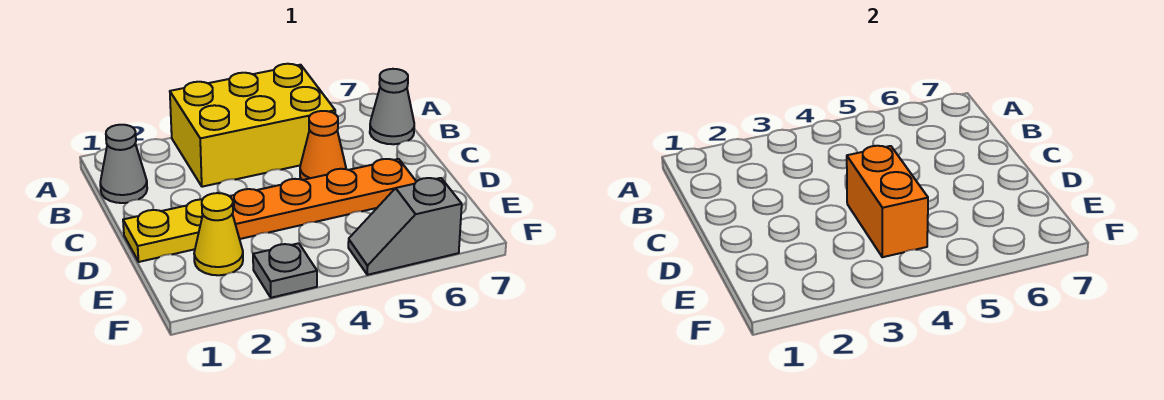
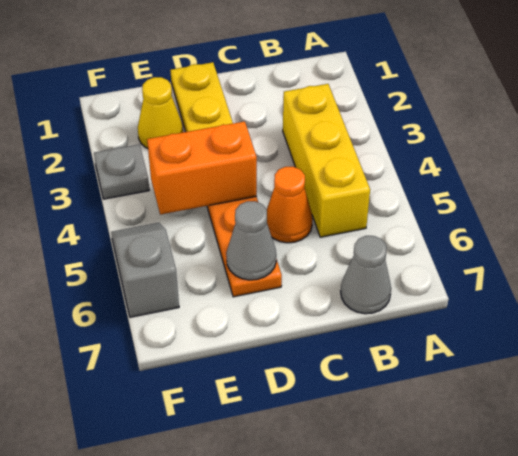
yellow brick A3:B5 level 1 -> yellow brick B3:B5 level 1
grey cone B1 level 1 -> grey cone D6 level 2

